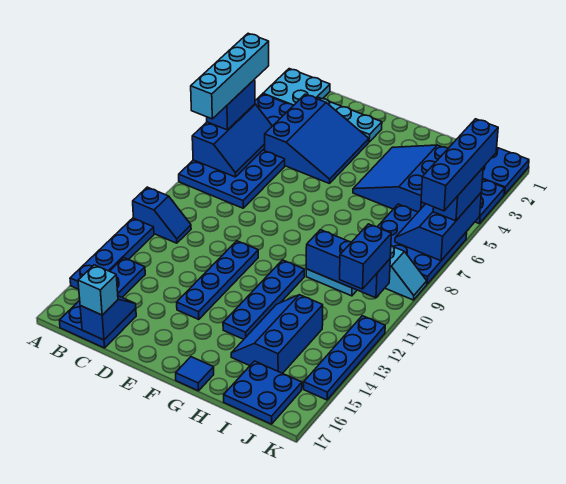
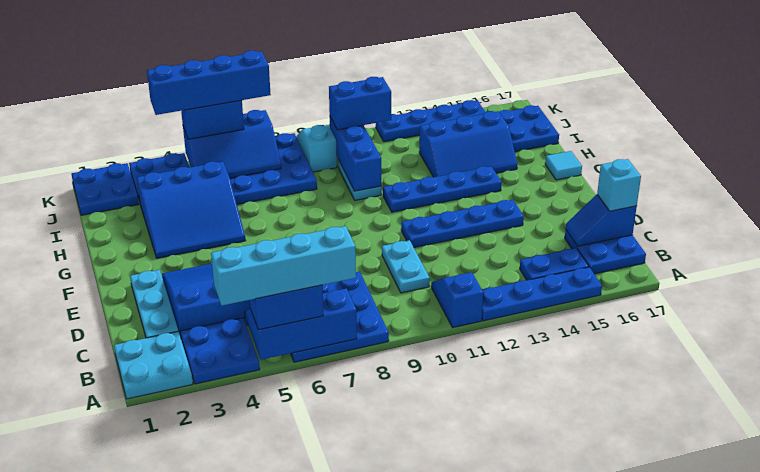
none -> cyan plate C10:D10 level 1
blue tile G17 level 1 -> cyan tile G17 level 1

